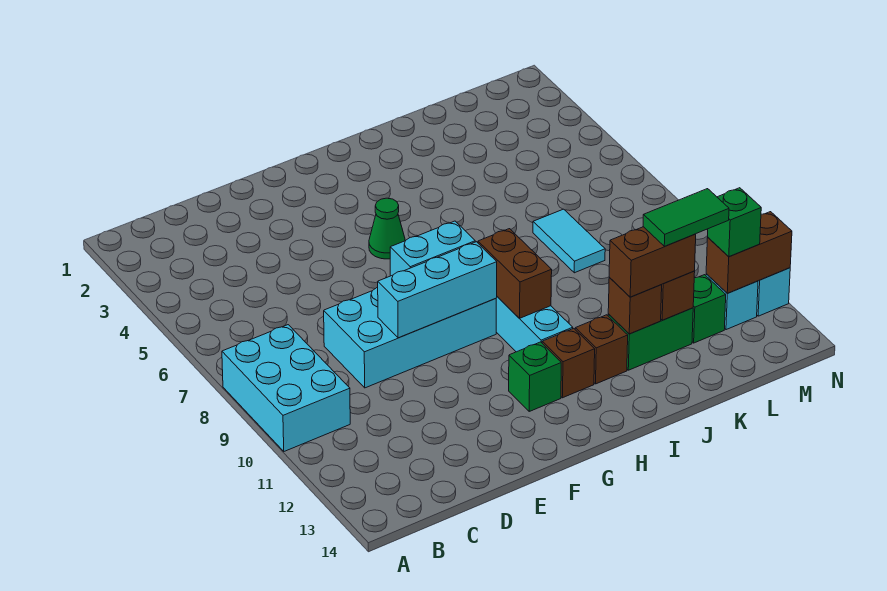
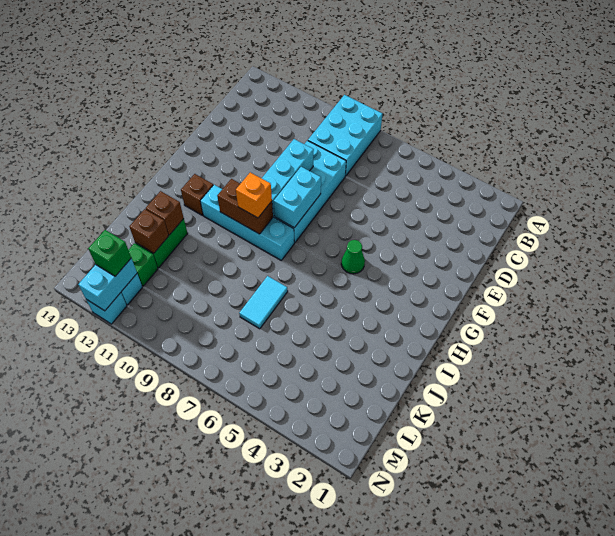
cyan brick A8:B10 level 1 -> cyan brick A8:C9 level 1
green brick G12 level 1 -> none
none -> orange brick H9 level 3
brown brick I12 level 1 -> none
brown brick J12:K12 level 3 -> none
cyan tile K7:K8 level 1 -> cyan tile J7:K7 level 1
green tile K12:L12 level 4 -> none
brown brick M12:N12 level 2 -> cyan brick M12:N12 level 2

